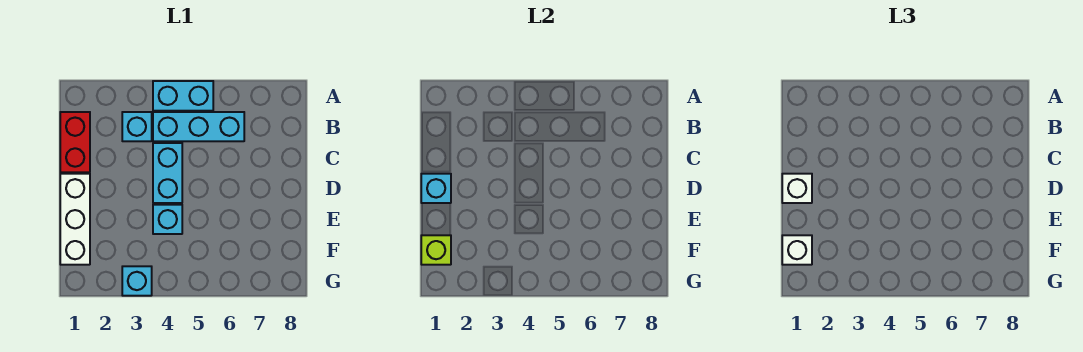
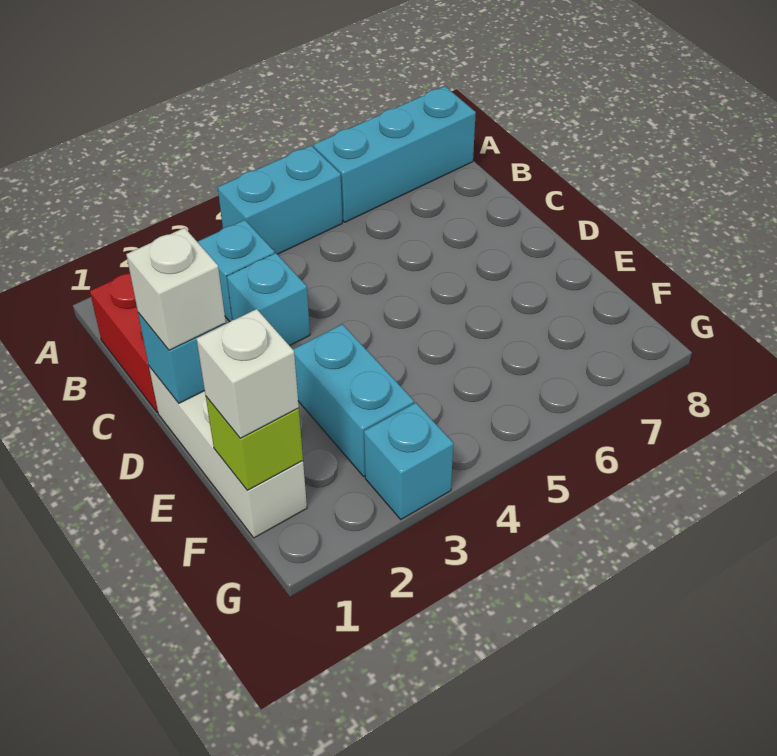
cyan brick B4:B6 level 1 -> cyan brick A6:A8 level 1
cyan brick C4:D4 level 1 -> cyan brick E3:F3 level 1
cyan brick E4 level 1 -> cyan brick C3 level 1

